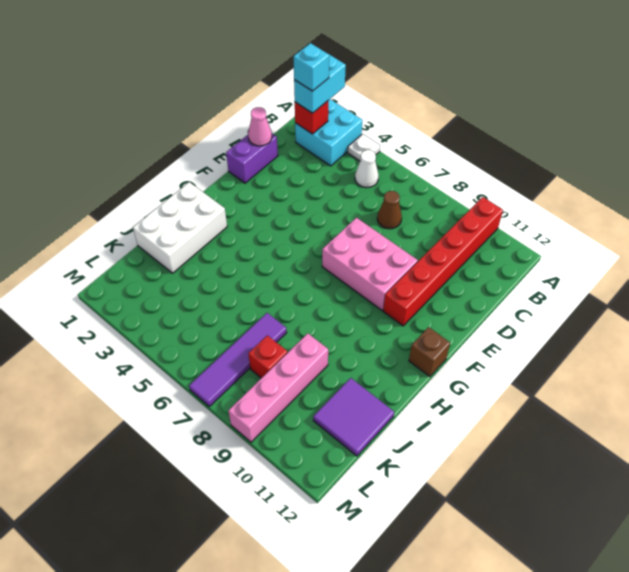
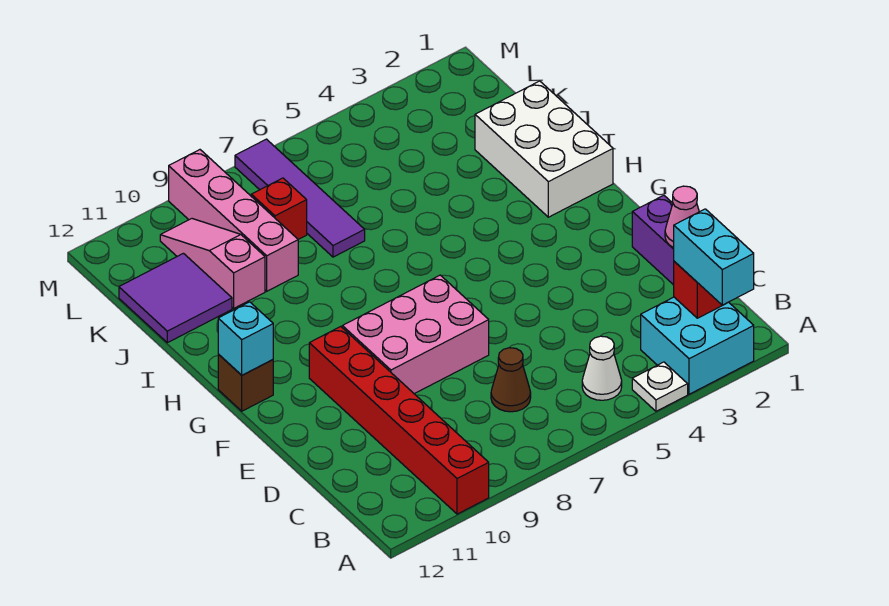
cyan brick B2 level 4 -> cyan brick G12 level 2
none -> pink slope J10:L10 level 1 top J

